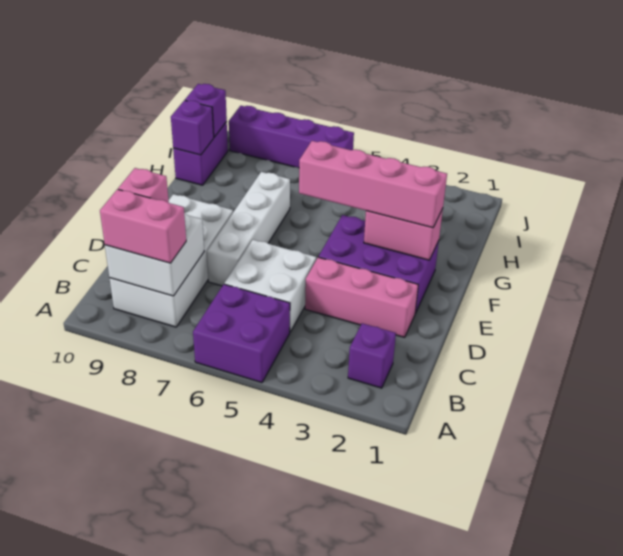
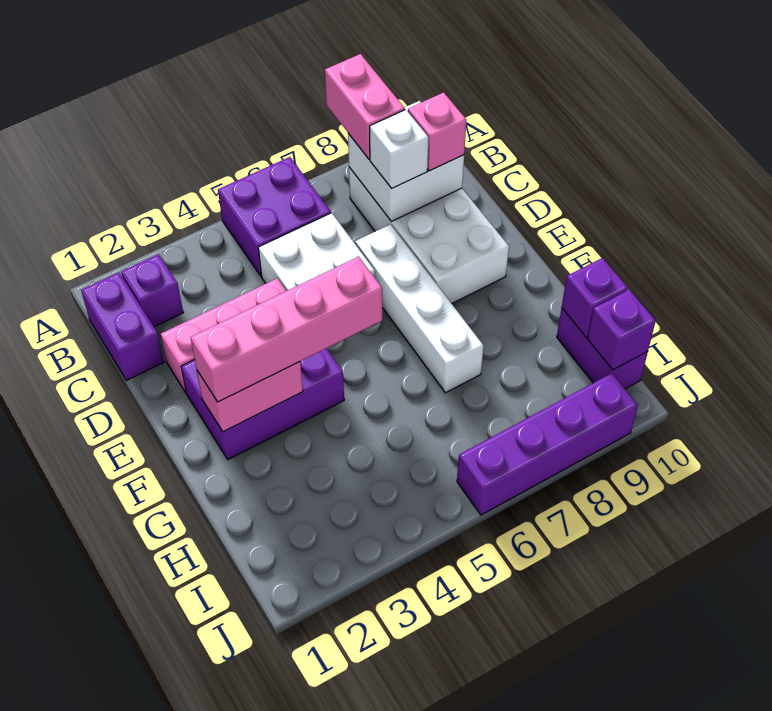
none -> purple brick B1:C1 level 1
pink brick B8:B9 level 3 -> pink brick A8:B8 level 3
none -> white brick C8 level 3

